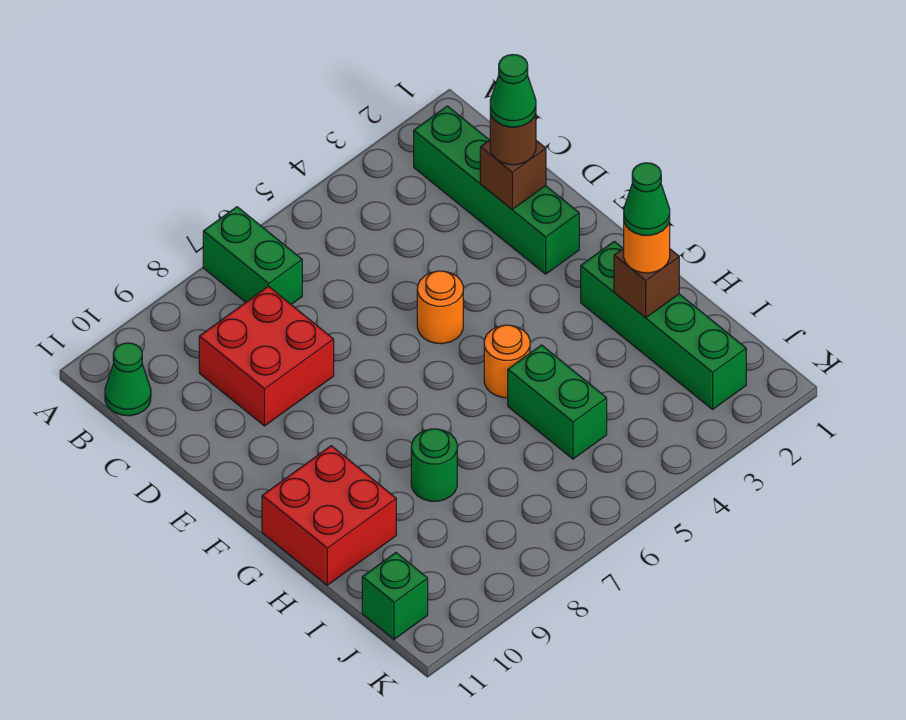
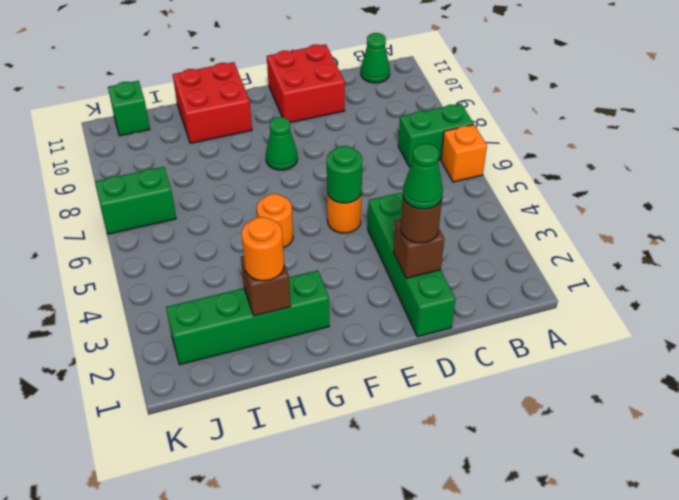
none -> orange brick A6 level 1
green brick B2:E2 level 1 -> green brick D1:D4 level 1
red brick C8:D9 level 1 -> red brick D10:E11 level 1
green cone H2 level 4 -> green cone F8 level 1
green brick H5:I5 level 1 -> green brick J7:K7 level 1
green round brick H8 level 1 -> green round brick E5 level 2

